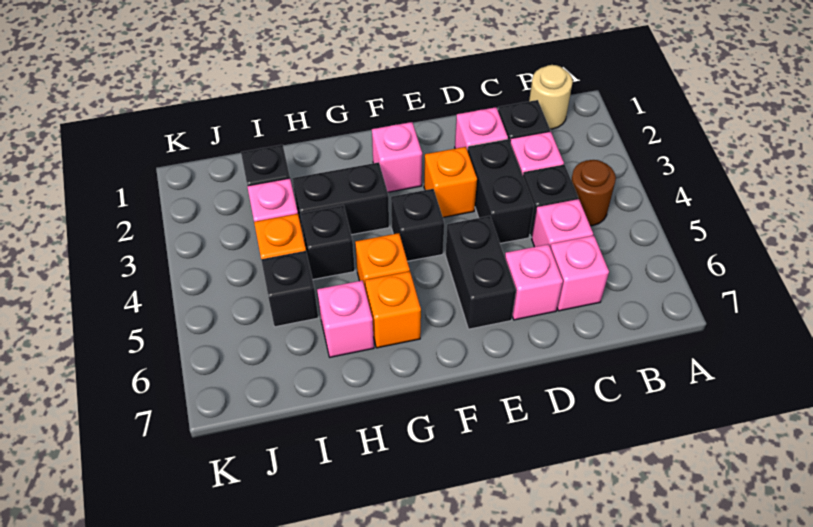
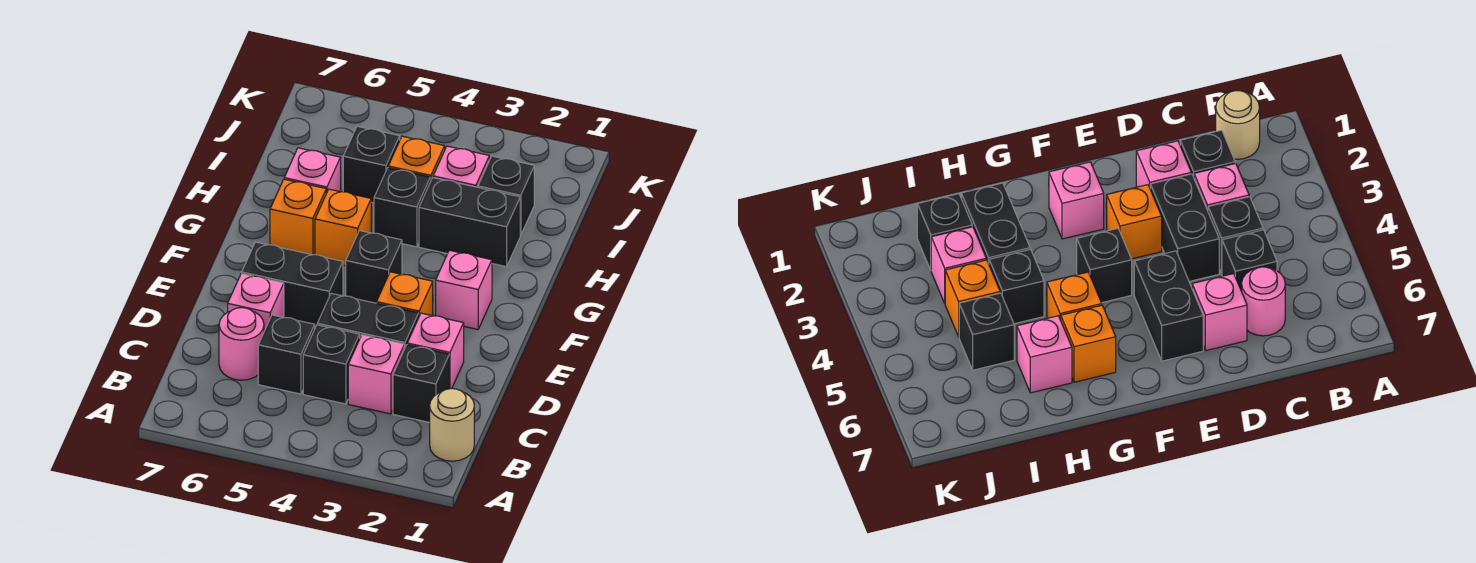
brown round brick B4 level 1 -> none
pink brick C5 level 1 -> black brick C5 level 1
pink brick C6 level 1 -> pink round brick C6 level 1
black brick G3:H3 level 1 -> black brick H2:H3 level 1

